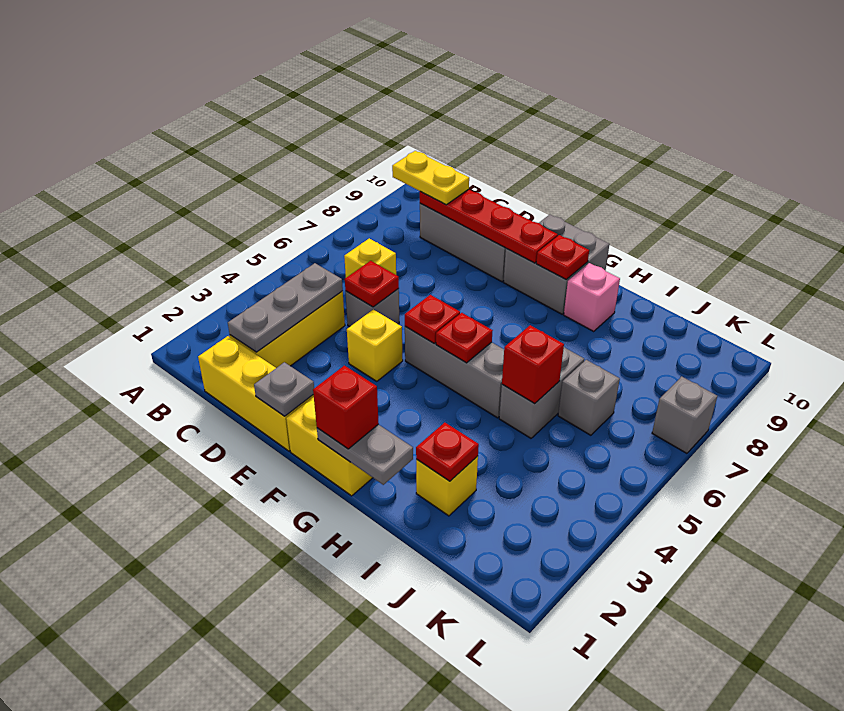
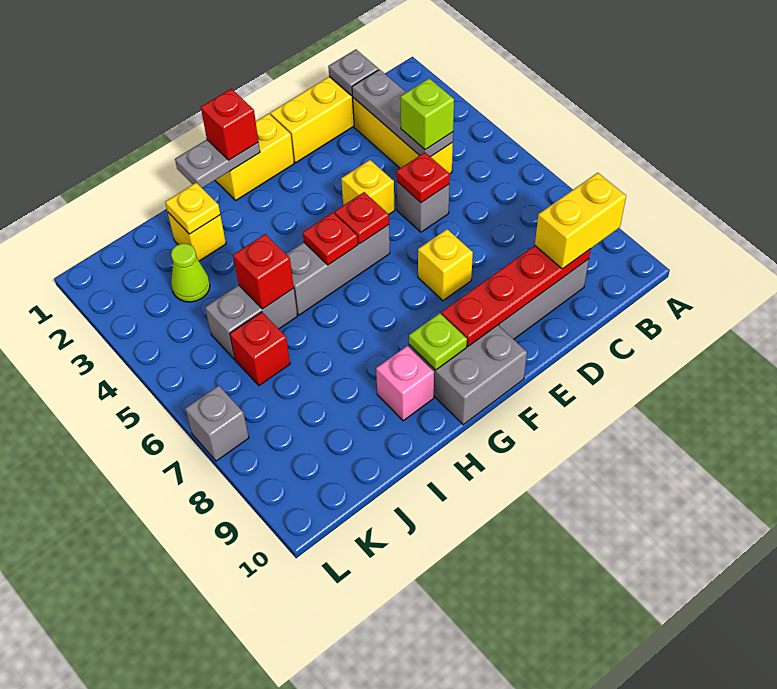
yellow plate B9:C9 level 3 -> yellow brick B9:C9 level 3
none -> lime brick C4 level 3
yellow brick C6 level 1 -> yellow brick E7 level 1
grey plate E1 level 2 -> grey plate C1 level 2
red plate G9 level 2 -> lime plate G9 level 2
red plate I2 level 2 -> yellow plate I2 level 2
grey brick I5:I6 level 1 -> grey brick I5:J5 level 1
none -> lime cone J3 level 1
grey brick J6 level 1 -> red brick J6 level 1

